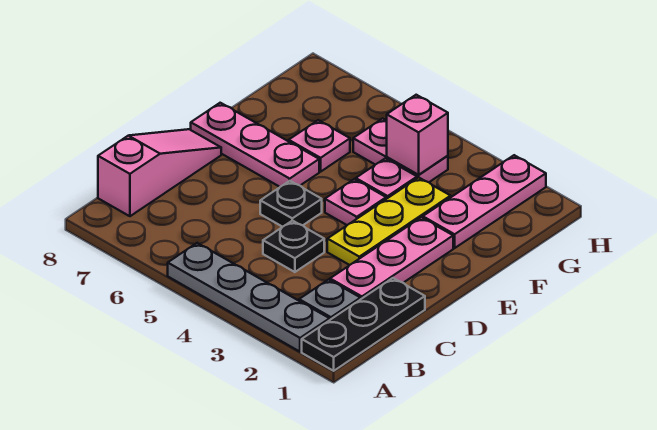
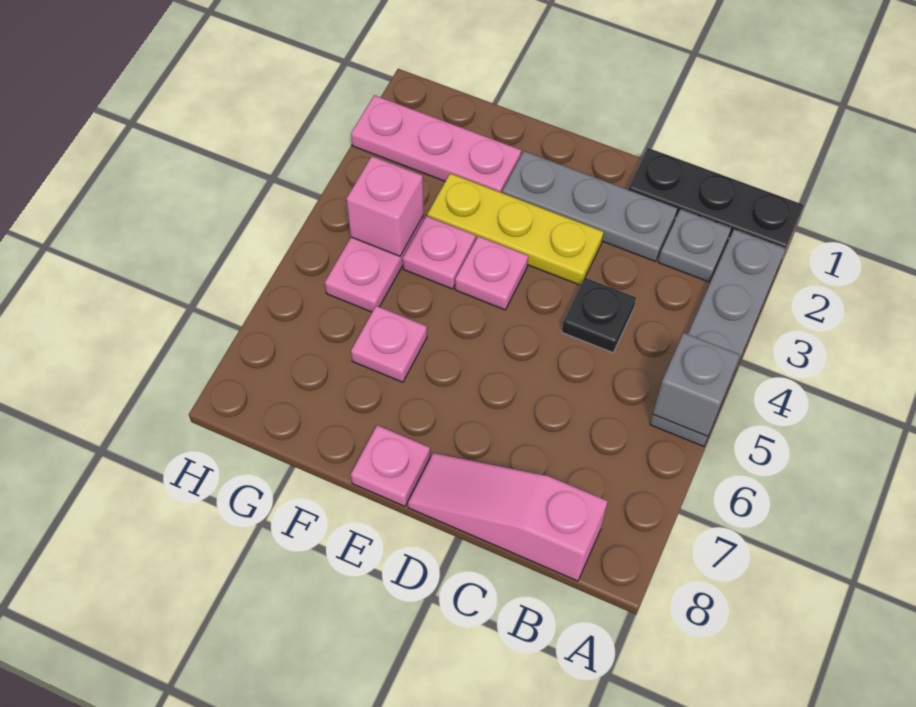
none -> grey brick A5 level 2
pink plate C2:E2 level 1 -> grey plate C2:E2 level 1
black plate D5 level 1 -> none
pink plate E6:E8 level 1 -> pink plate E8 level 1

